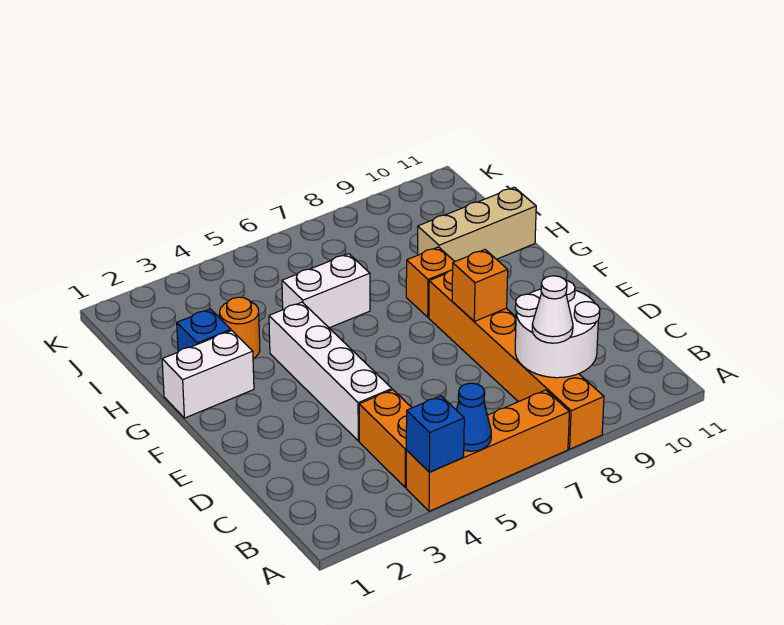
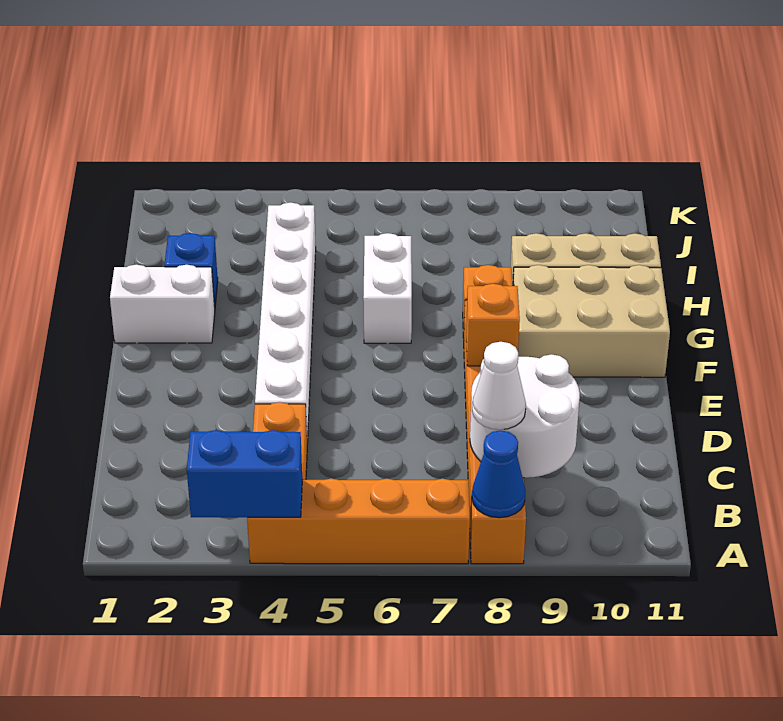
blue brick A4 level 2 -> blue brick A3:A4 level 2
blue cone A5 level 2 -> blue cone A8 level 2
white brick D4:G4 level 1 -> white brick D4:I4 level 1
none -> tan brick F9:G11 level 1
orange round brick H3 level 1 -> none
white brick H5:H6 level 1 -> white brick G6:H6 level 1

